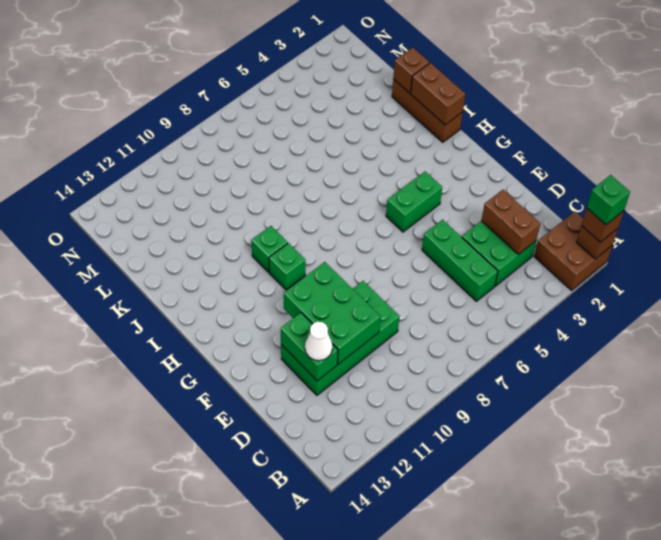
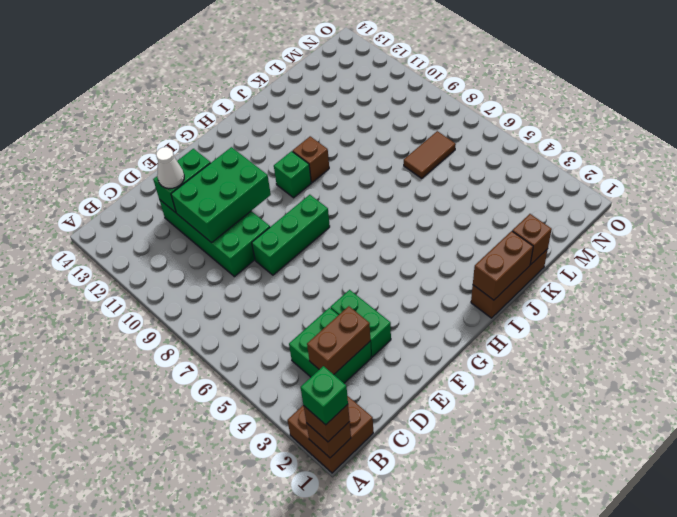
green brick C5:E5 level 1 -> green brick E8:G8 level 1
green brick G4:G5 level 1 -> green brick E3:E4 level 1
green brick I10 level 1 -> brown brick I10 level 1
none -> brown tile L7:M7 level 1

